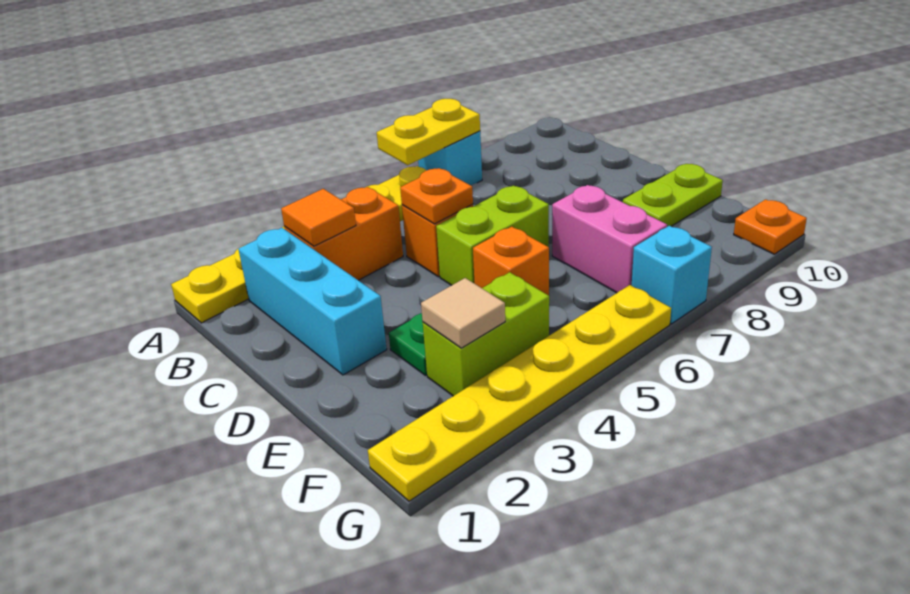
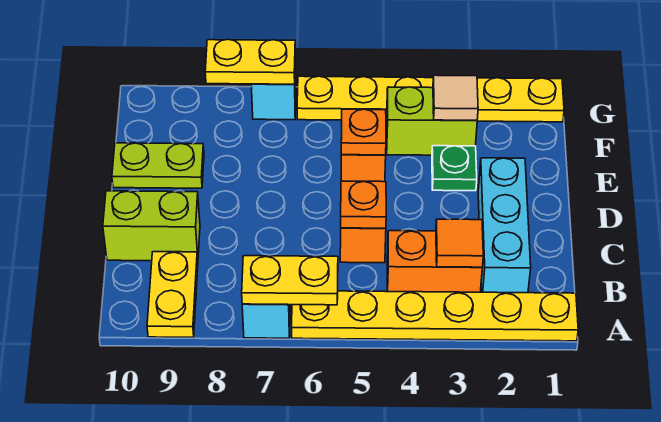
none -> yellow plate A9:B9 level 1
lime brick D5:D6 level 1 -> lime brick C9:C10 level 1
pink brick E7:F7 level 1 -> none
none -> yellow plate G7:G8 level 2
orange plate G10 level 1 -> orange plate E5 level 2

